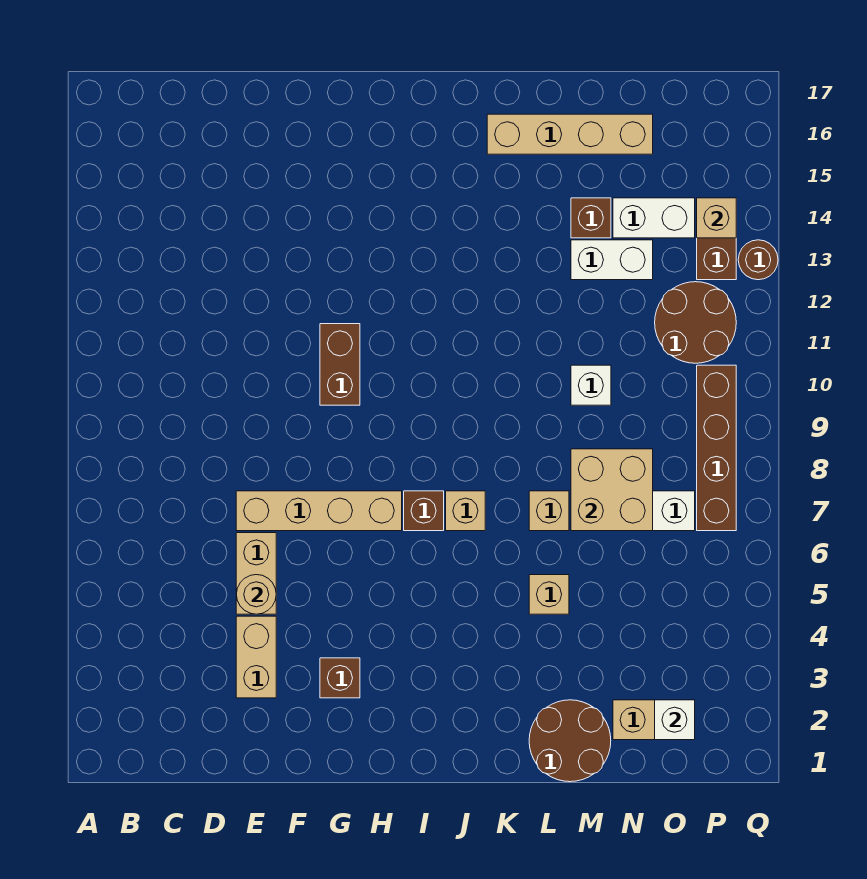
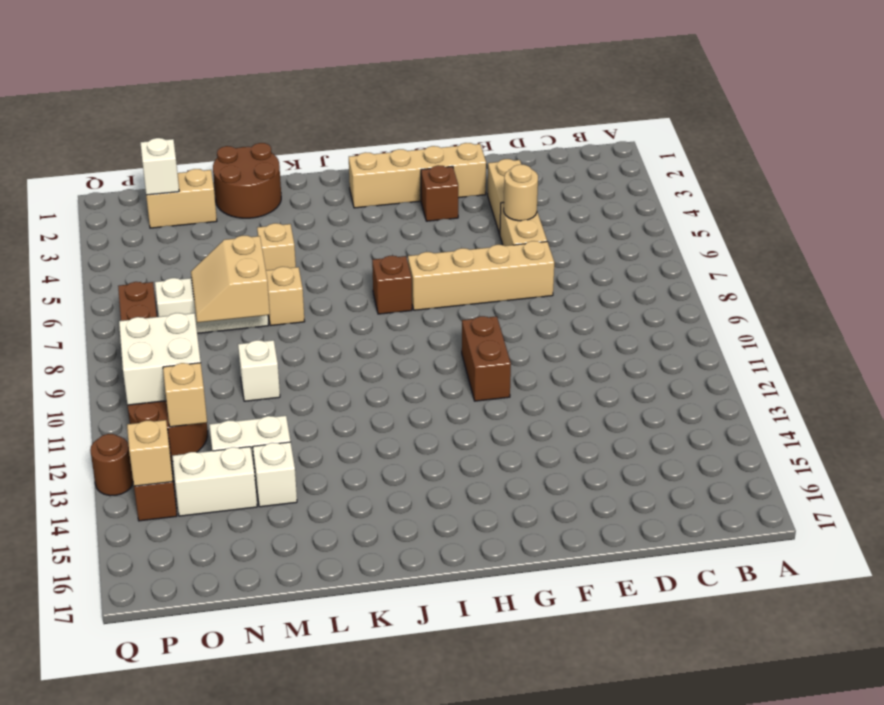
tan brick J7 level 1 -> tan brick O12 level 2
tan brick K16:N16 level 1 -> tan brick F2:I2 level 1
tan brick M7:N8 level 2 -> tan slope M7:N8 level 2 top M
brown brick M14 level 1 -> white brick M14 level 1
none -> white brick O10:P11 level 2

